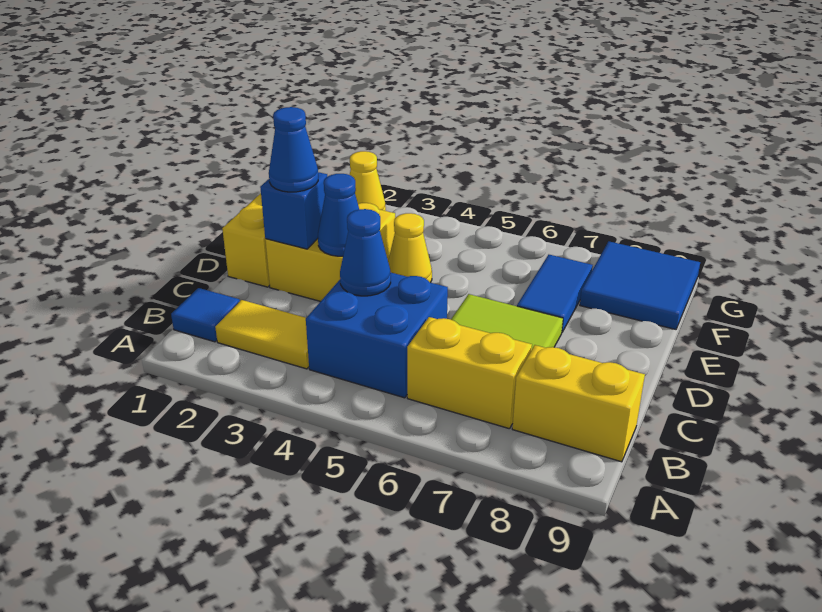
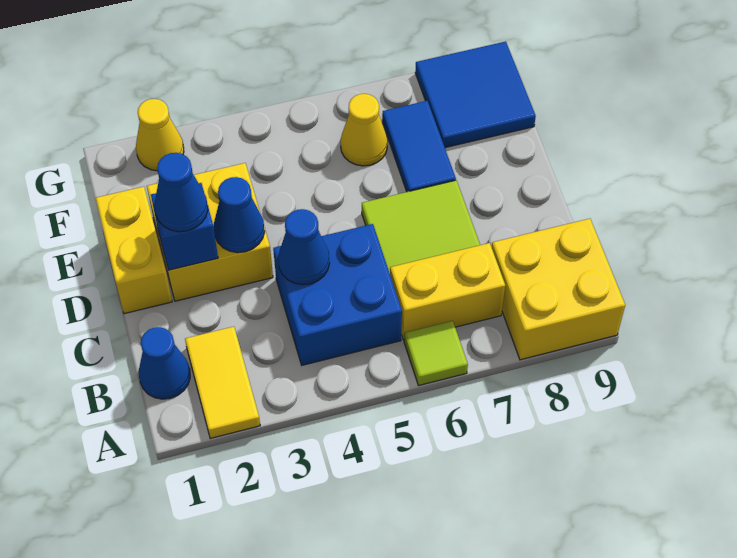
none -> lime tile A6 level 1
blue tile B1 level 1 -> blue cone B1 level 1
yellow tile B2:B3 level 1 -> yellow tile A2:B2 level 1
yellow brick B8:B9 level 1 -> yellow brick A8:B9 level 1
yellow cone E4 level 1 -> yellow cone F6 level 1

